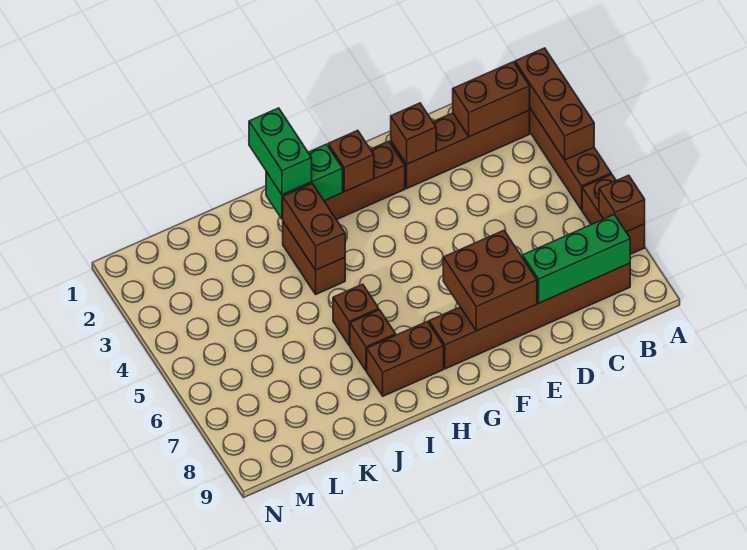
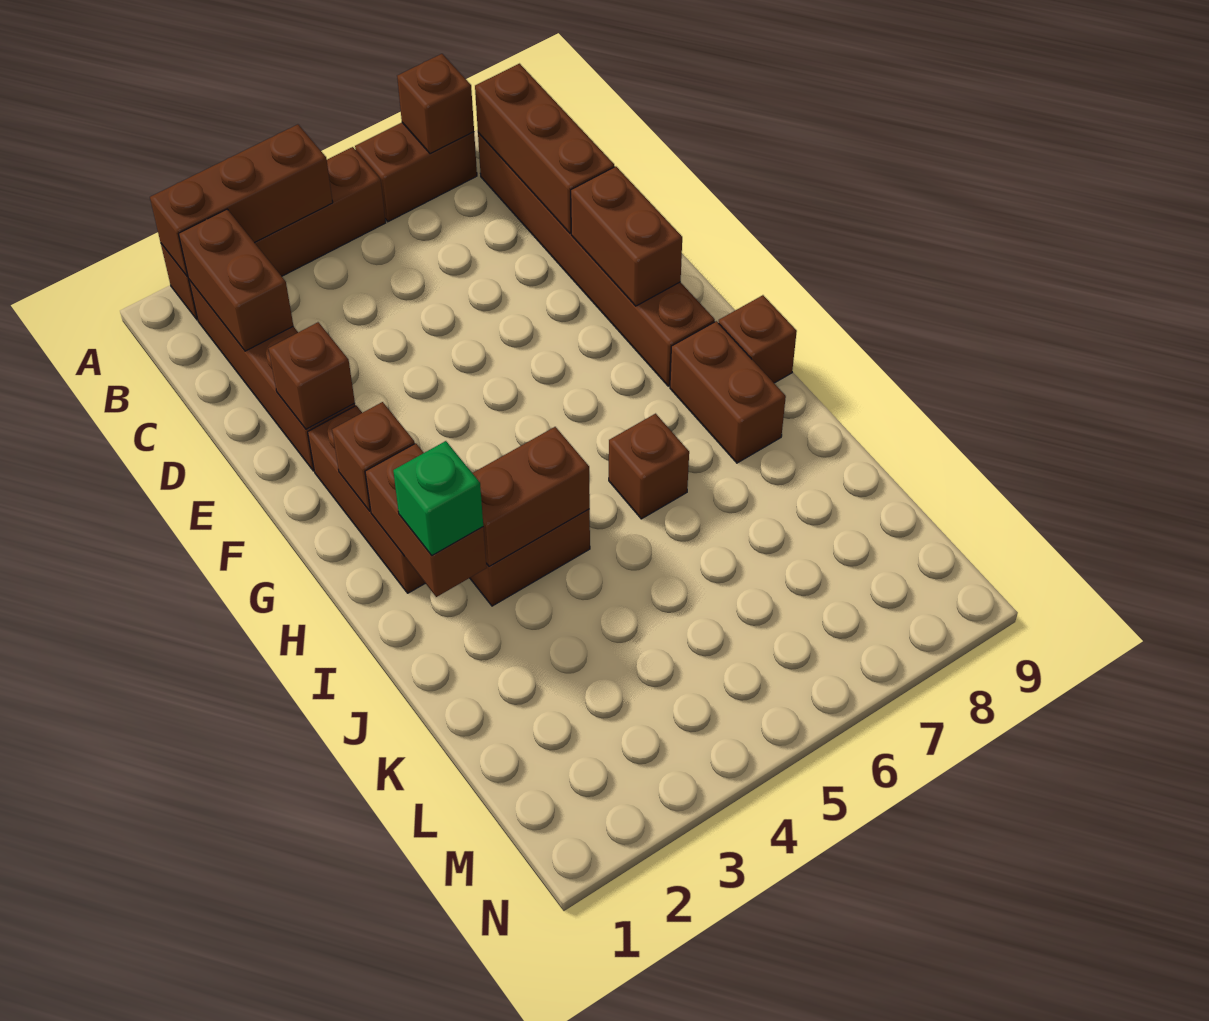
green brick B8:D8 level 2 -> brown brick B8:D8 level 2
brown brick E7:F8 level 2 -> brown brick E8:F8 level 2
green brick H2:I2 level 2 -> brown brick H2:I2 level 2
green brick I1:I2 level 3 -> green brick I2 level 3
brown brick I7 level 1 -> brown brick H9 level 1

